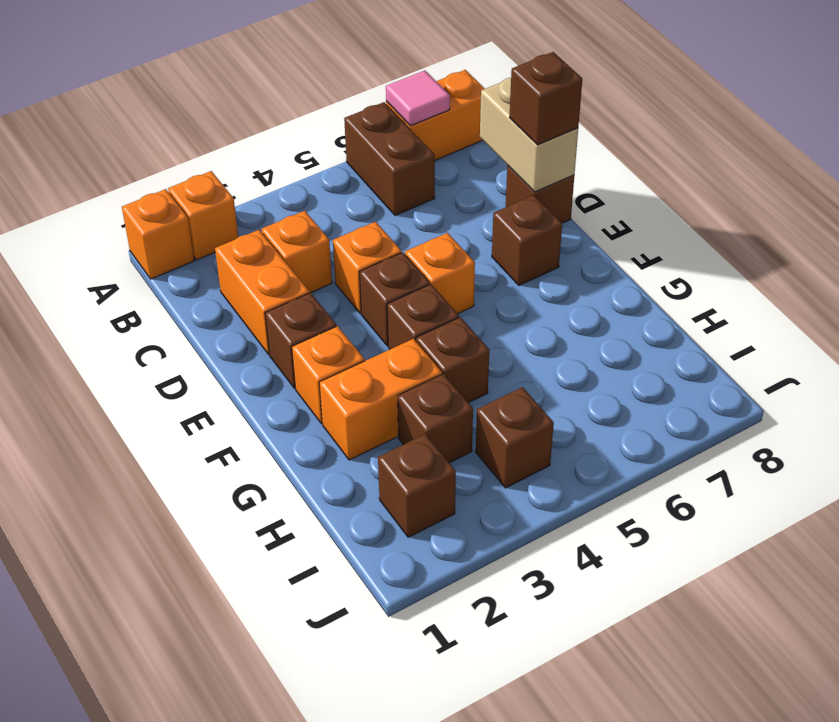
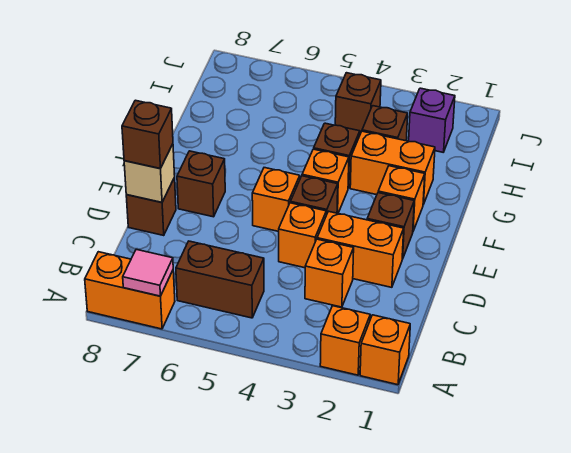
brown brick A6:B6 level 1 -> brown brick B5:B6 level 1
orange brick C2:D2 level 1 -> orange brick D2:D3 level 1
tan brick C8:D8 level 2 -> tan brick D8 level 2
brown brick F4 level 1 -> orange brick F4 level 1
brown brick I2 level 1 -> purple brick I2 level 1

